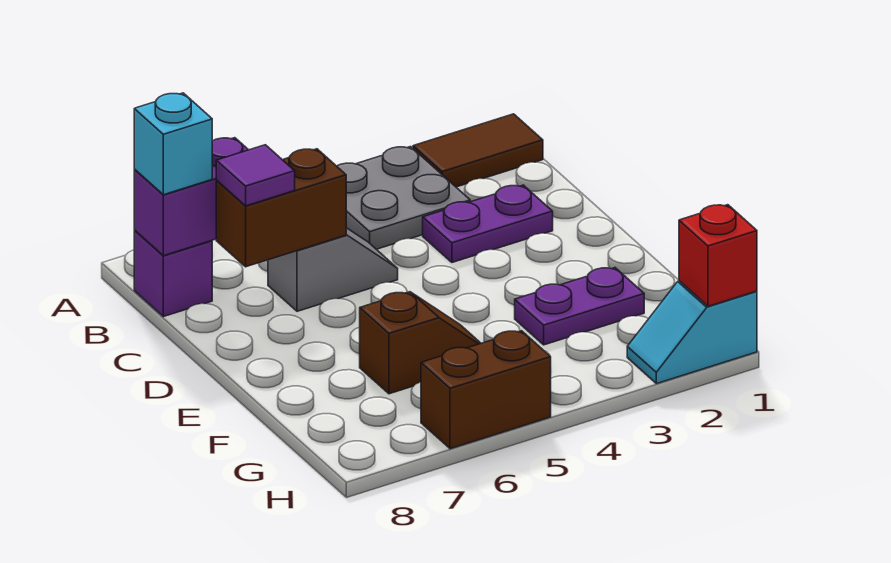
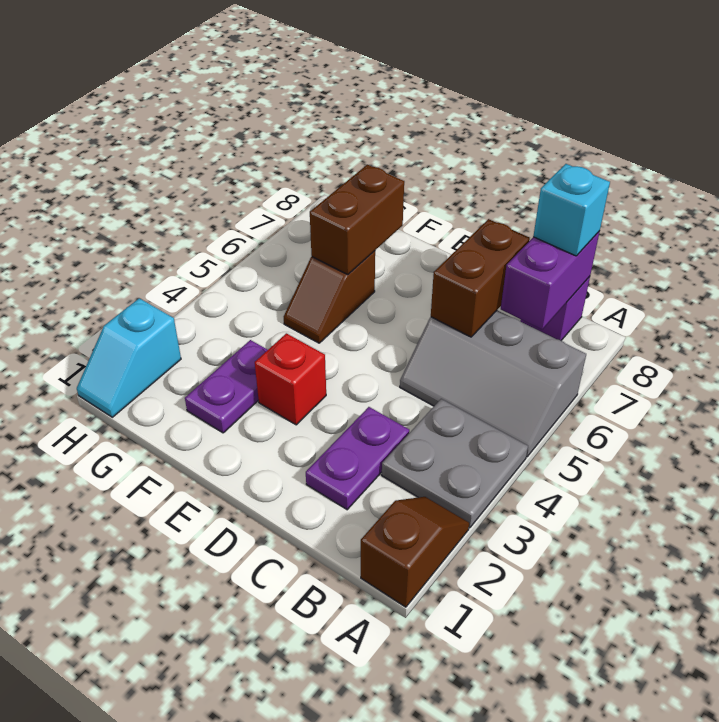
brown tile A1:A2 level 1 -> brown slope A1:A2 level 1 top 1
grey slope C5:C6 level 1 top 6 -> grey slope A5:C6 level 1 top 6
purple tile C7 level 3 -> none
cyan slope H1:H2 level 1 top 1 -> cyan slope H1:H2 level 1 top 2
red brick H1 level 2 -> red brick E3 level 1
brown brick H5:H6 level 1 -> brown brick F6:F7 level 2

